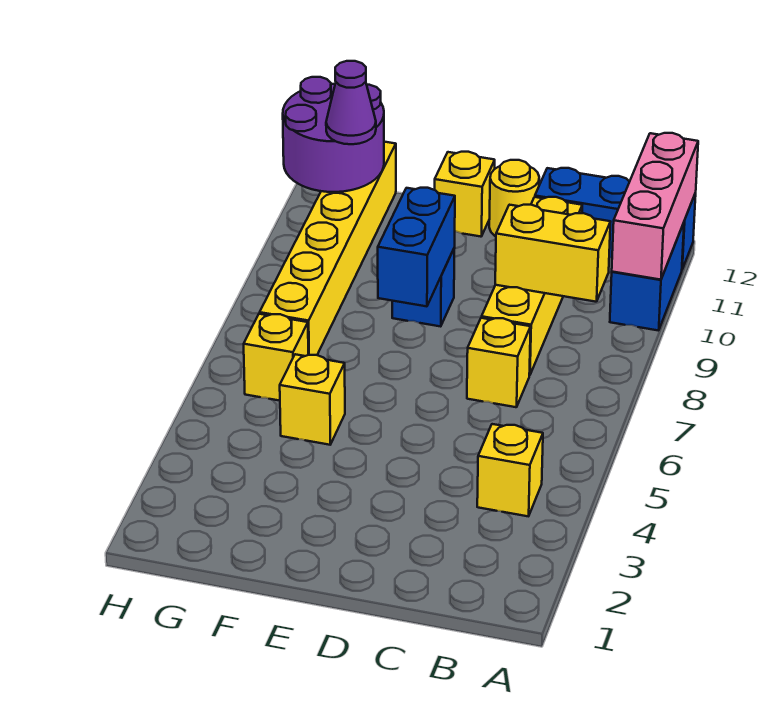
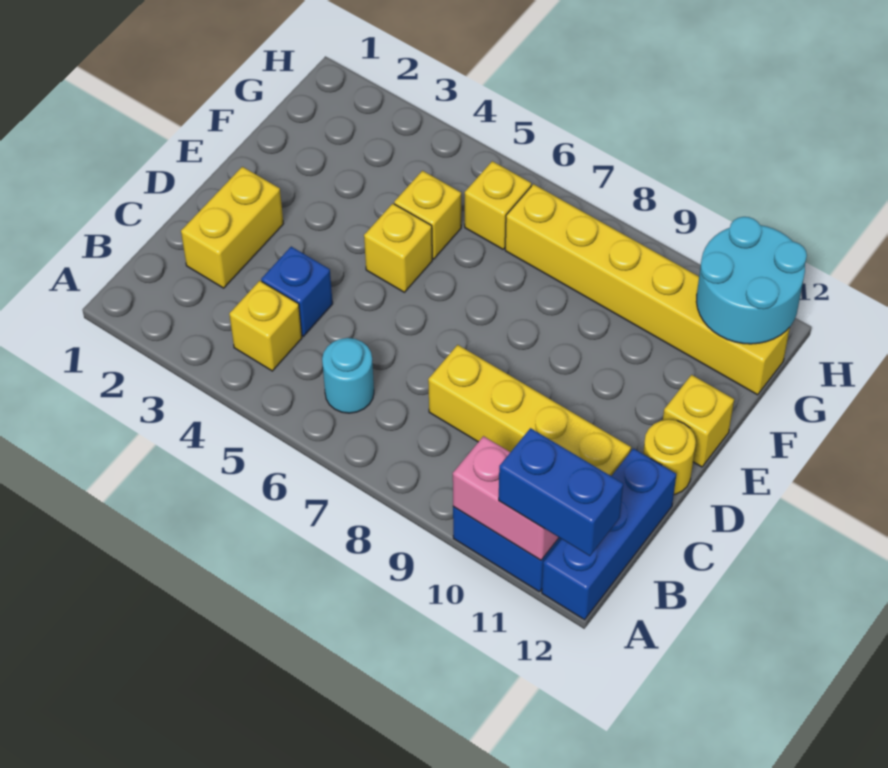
pink brick A10:A12 level 2 -> pink brick A10:A11 level 2
none -> cyan round brick B6 level 1
yellow brick B9:C9 level 2 -> yellow brick C2:D2 level 1
yellow brick C7 level 1 -> yellow brick E5 level 1
blue brick E8:E9 level 2 -> blue brick A11:A12 level 3
blue brick E9 level 1 -> blue brick C4 level 1
purple round brick G11:H12 level 2 -> cyan round brick G11:H12 level 2
purple cone G11 level 3 -> none

